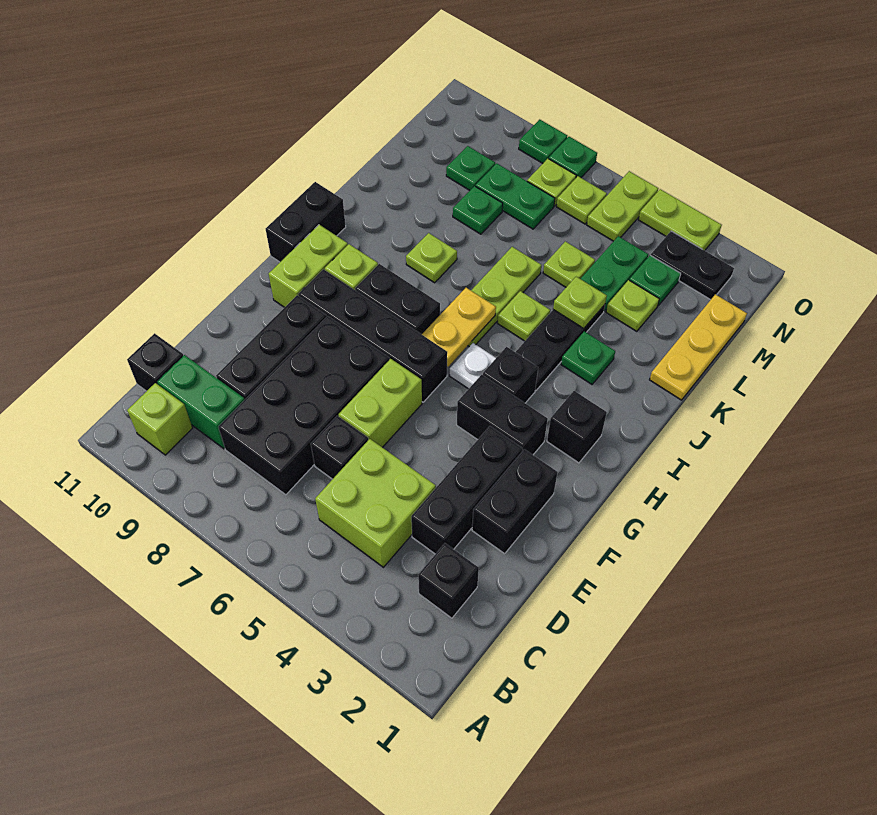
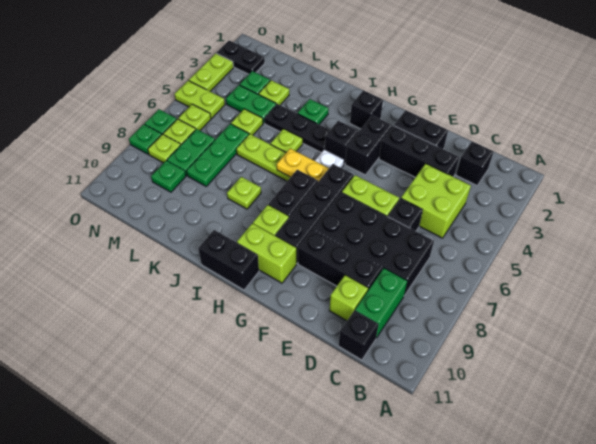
lime brick B10 level 1 -> lime brick D10 level 1
yellow plate K1:M1 level 1 -> none
lime plate K4 level 2 -> lime plate N8 level 1
green plate L8 level 1 -> green plate L6:L8 level 1
black plate N2:N3 level 1 -> black plate N2:O2 level 1

